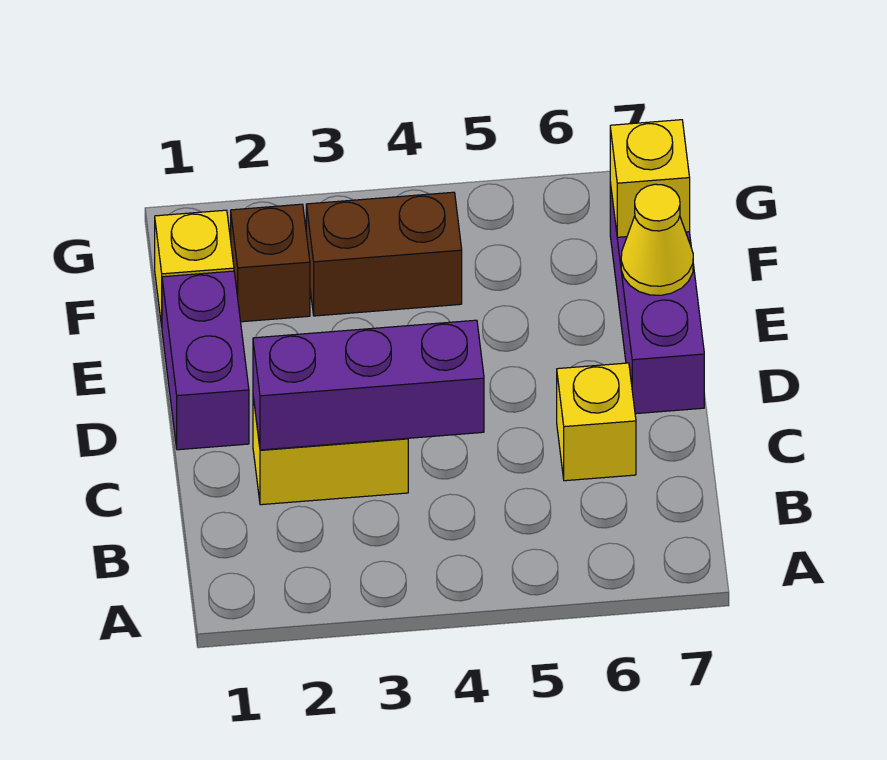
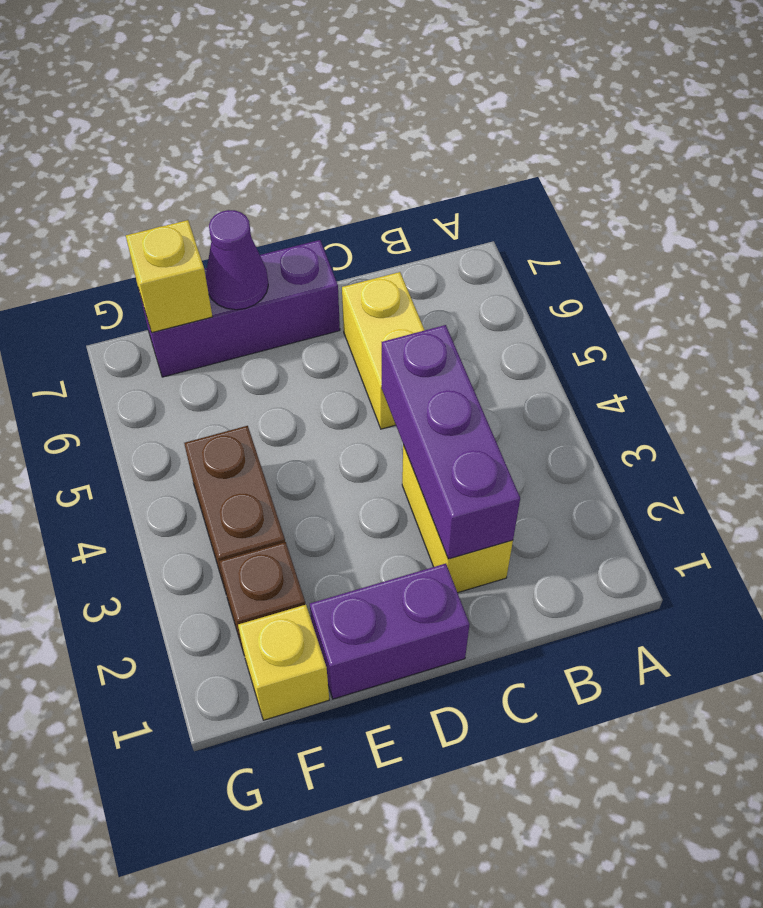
yellow brick C6 level 1 -> yellow brick C5:C6 level 1
yellow cone E7 level 2 -> purple cone E7 level 2

